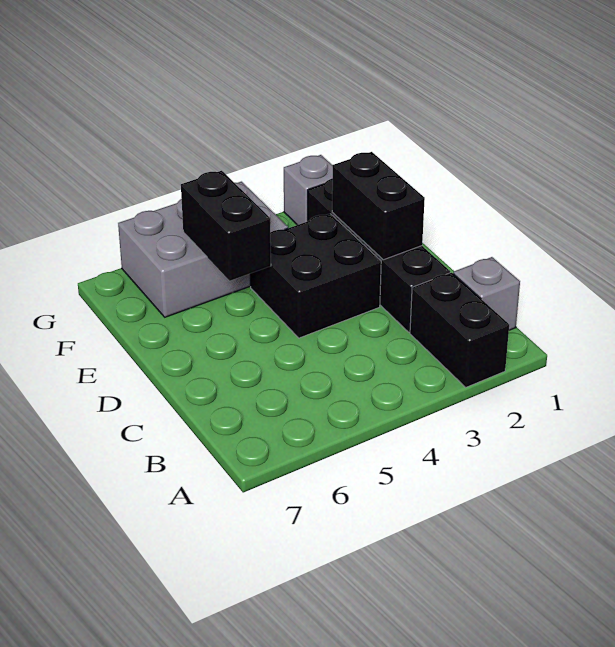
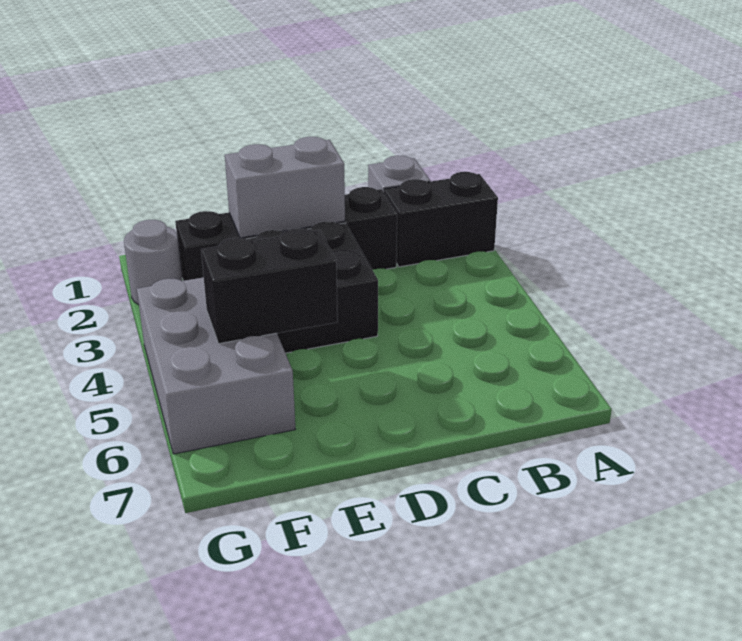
black brick D2:E2 level 2 -> grey brick D2:E2 level 2
grey brick G2 level 1 -> grey round brick G2 level 1

